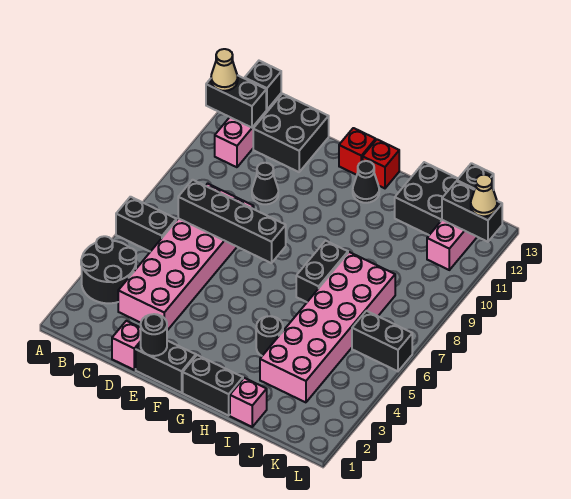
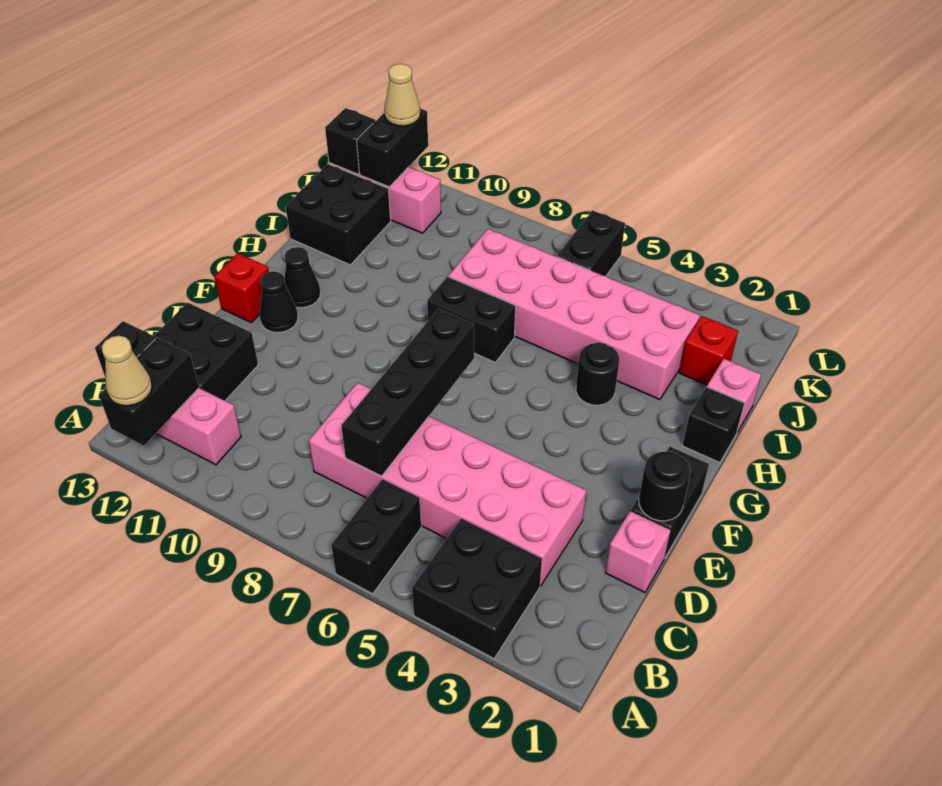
black round brick A3:B4 level 1 -> black brick A3:B4 level 1
black cone D10 level 1 -> black cone F12 level 1
black brick G1:H1 level 1 -> black brick H1 level 1
red brick G13 level 1 -> red brick J2 level 1

